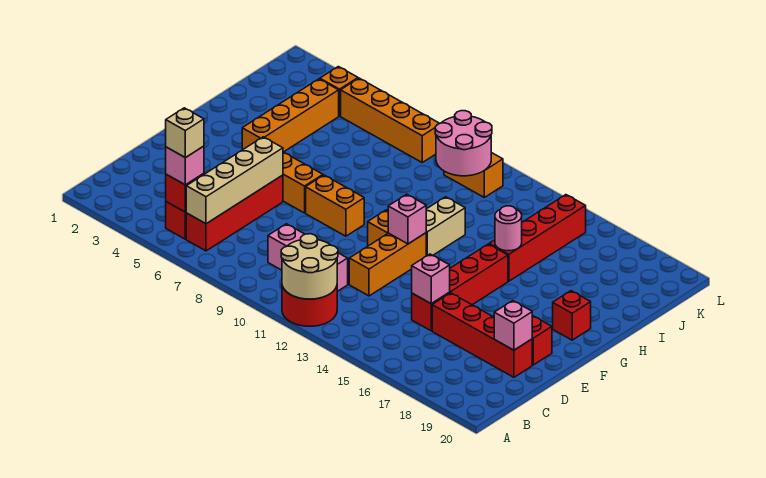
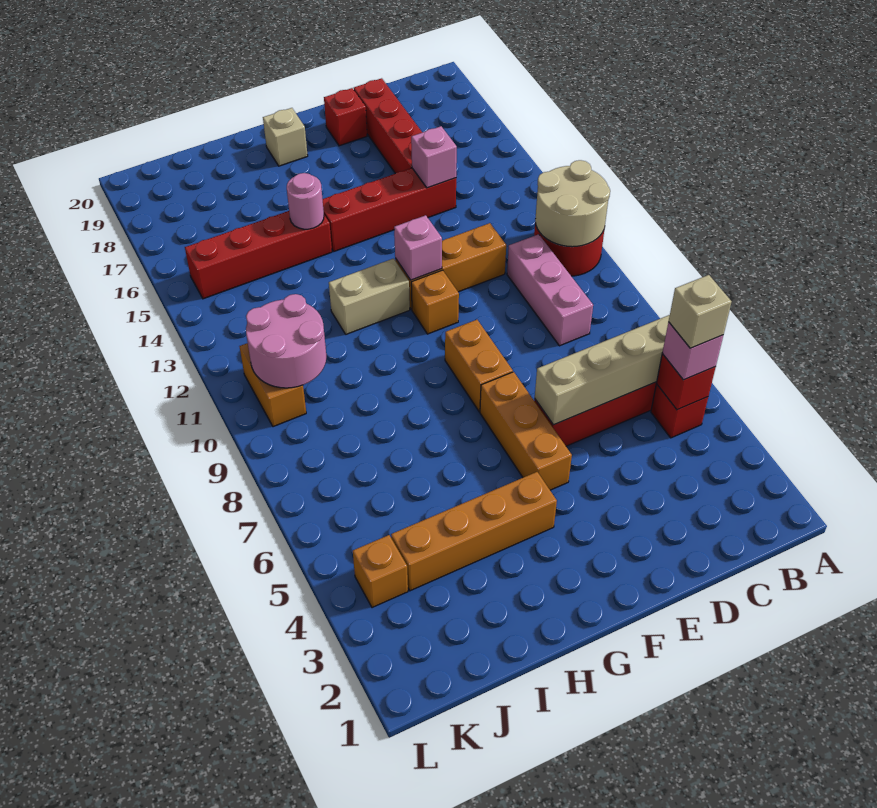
pink brick D19 level 2 -> none
red brick G19 level 1 -> tan brick G19 level 1
orange brick K5:K8 level 1 -> none

